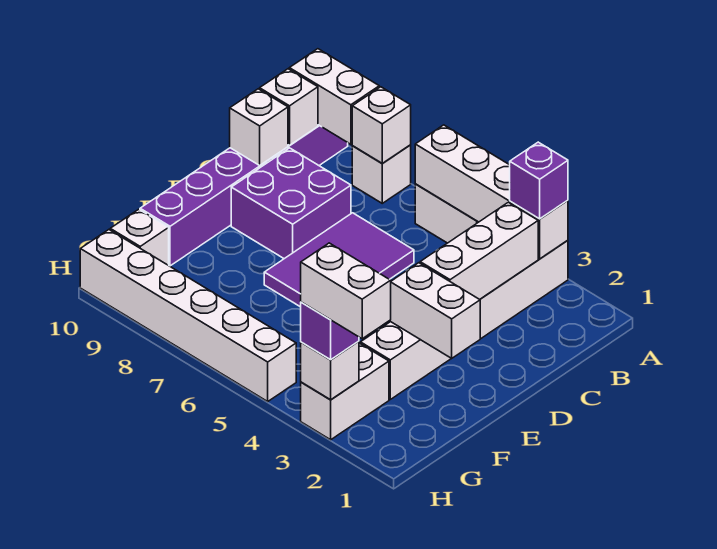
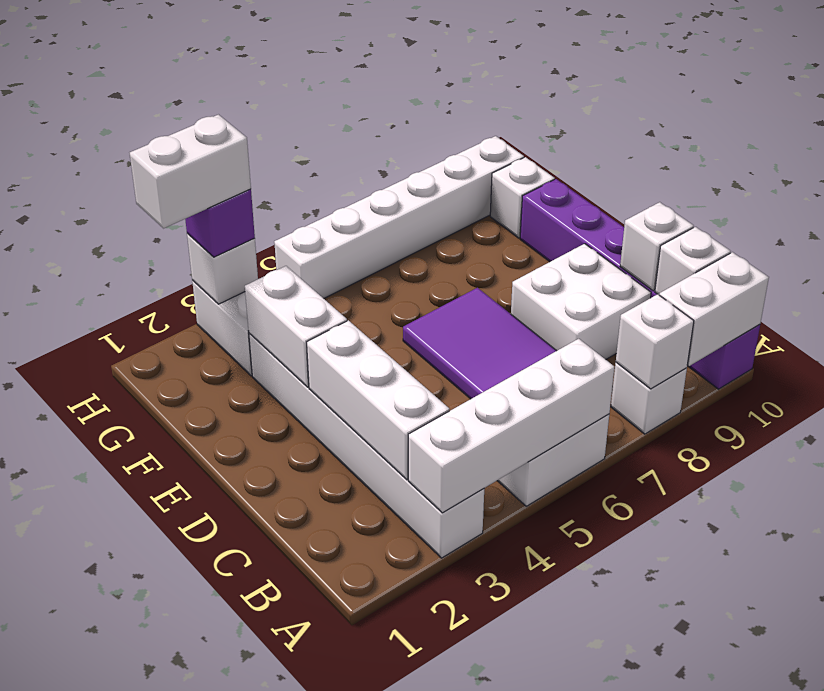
purple brick A3 level 3 -> none
purple brick C8:D9 level 1 -> white brick C8:D9 level 1
white brick E2:E3 level 2 -> white brick E3:F3 level 2

